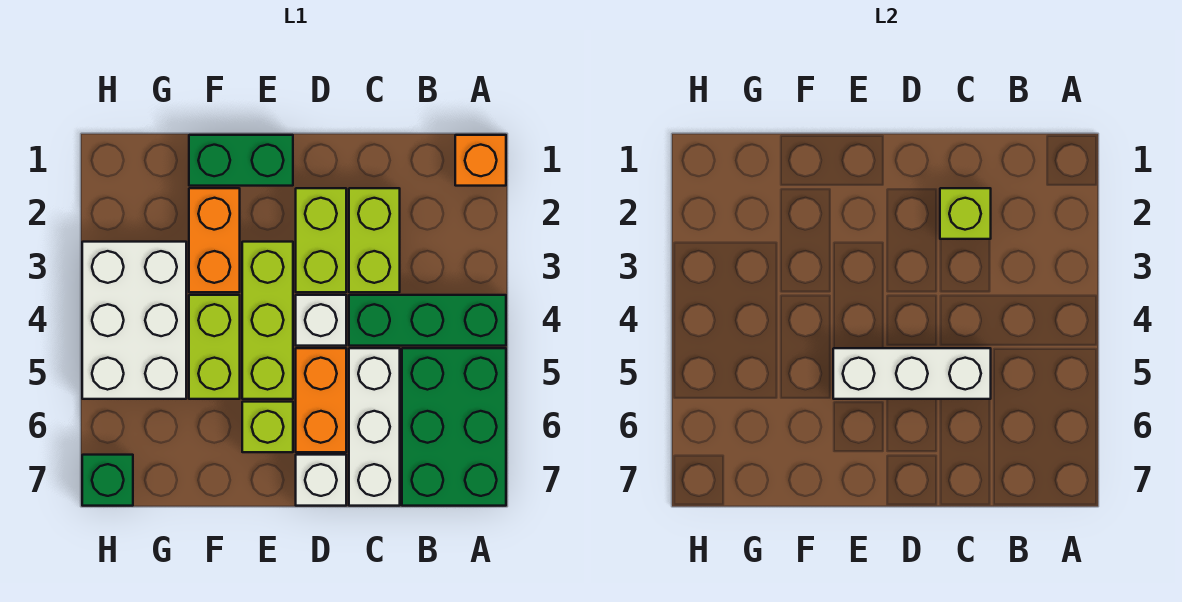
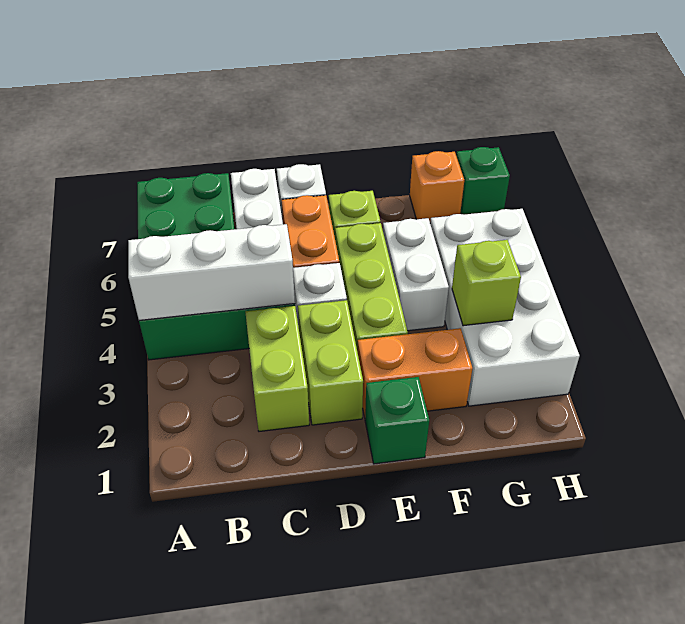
orange brick A1 level 1 -> orange brick G7 level 1
lime brick C2 level 2 -> lime brick G3 level 2
white brick C5:E5 level 2 -> white brick A4:C4 level 2
green brick E1:F1 level 1 -> green brick E1 level 1
orange brick F2:F3 level 1 -> orange brick E2:F2 level 1
lime brick F4:F5 level 1 -> white brick F4:F5 level 1
white brick G3:H5 level 1 -> white brick G2:H5 level 1

